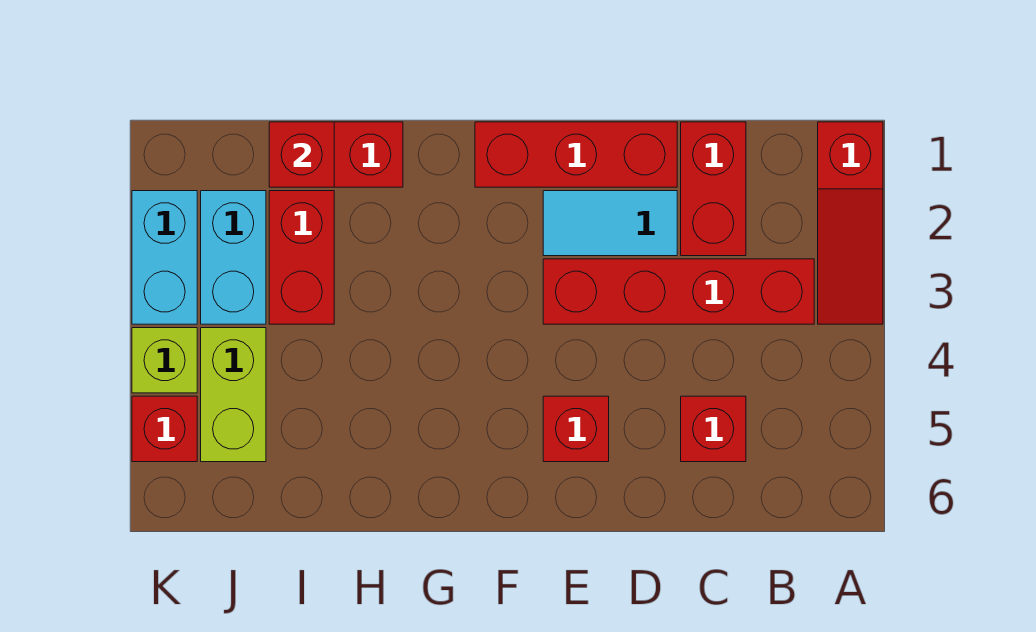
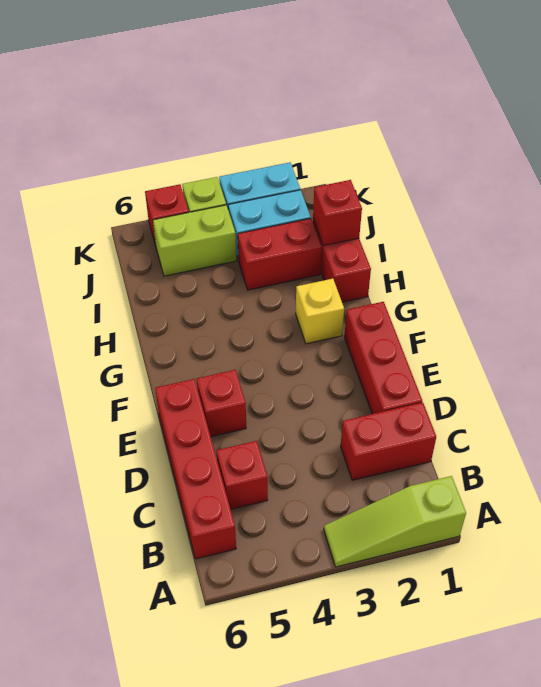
red slope A1:A3 level 1 top 1 -> lime slope A1:A3 level 1 top 1
red brick B3:E3 level 1 -> red brick B6:E6 level 1
cyan tile D2:E2 level 1 -> none
none -> yellow brick G2 level 1

